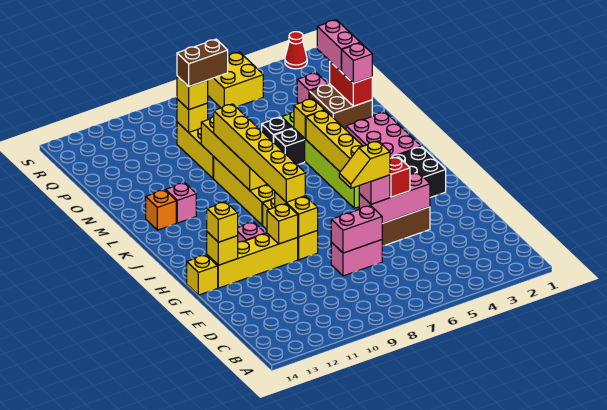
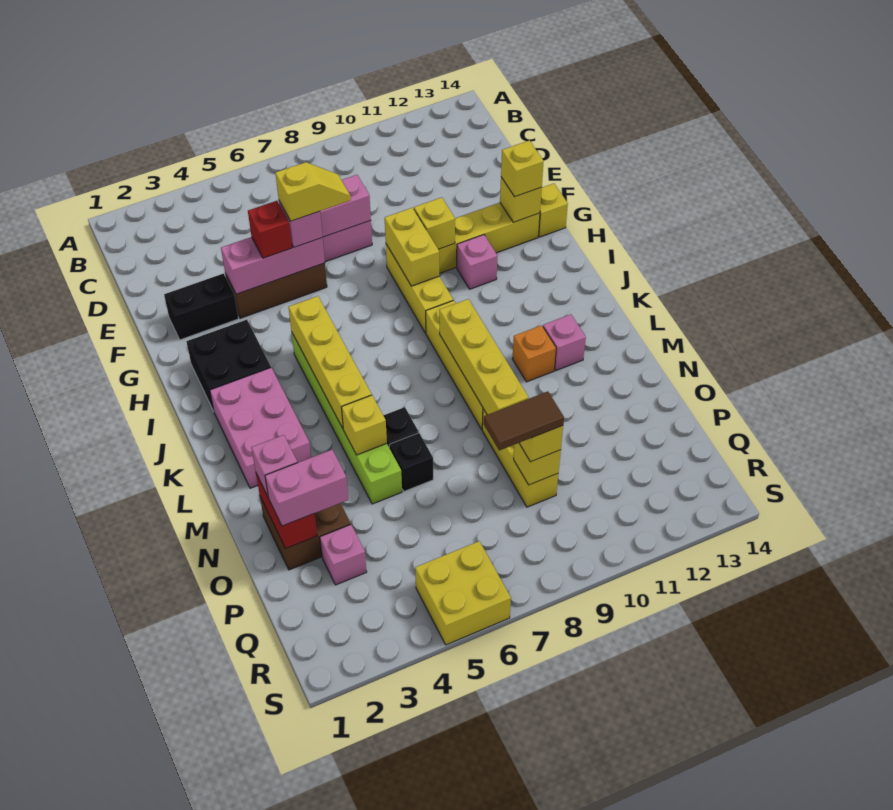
none -> black brick F2:F3 level 1
yellow brick H9:M9 level 3 -> none
orange brick L13 level 1 -> orange brick L11 level 1
pink brick O2:P2 level 3 -> pink brick O2:O3 level 3
brown brick P8:P9 level 4 -> brown tile P8:P9 level 4
red cone S2 level 1 -> none

